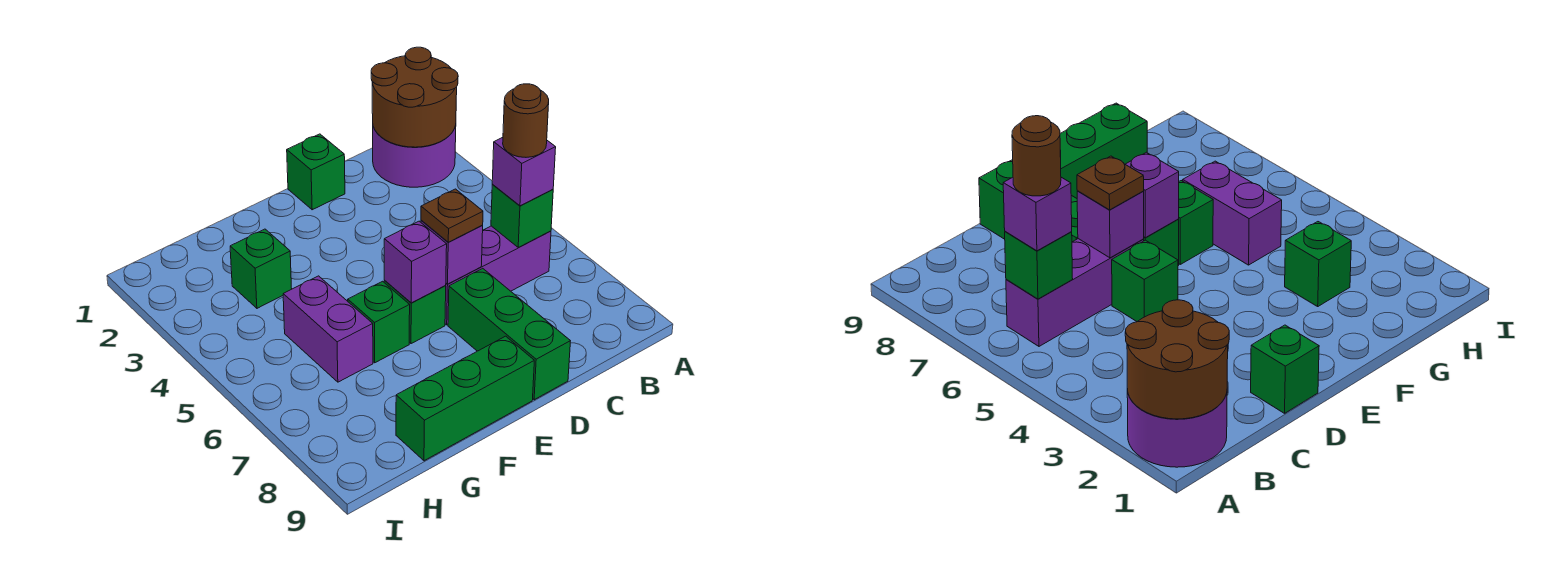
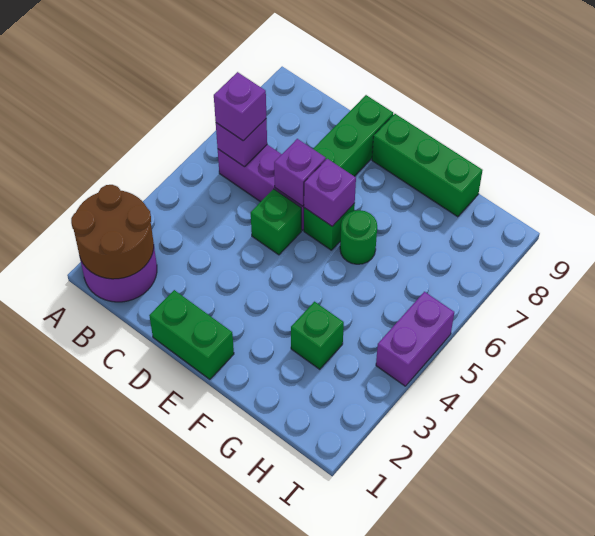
green brick B6 level 2 -> purple brick B6 level 2
brown round brick B6 level 4 -> none
green brick D1 level 1 -> green brick D1:E1 level 1
brown plate D6 level 3 -> none
green brick F6 level 1 -> green round brick F6 level 1
purple brick G5:G6 level 1 -> purple brick I4:I5 level 1

